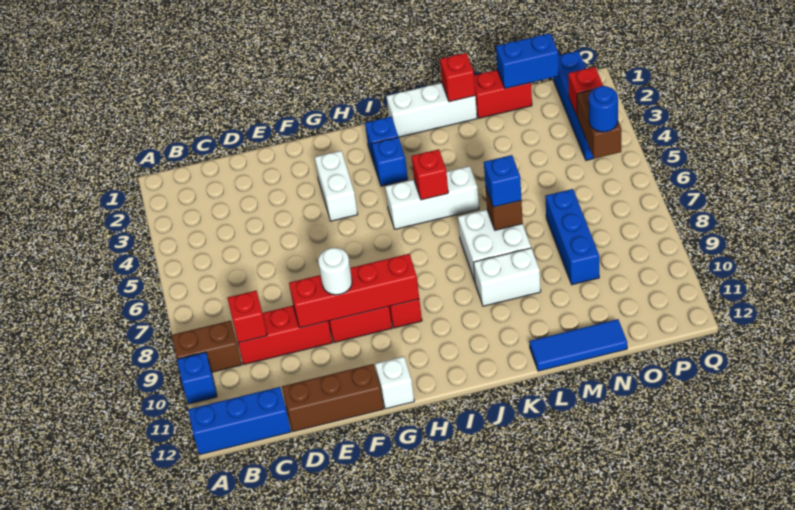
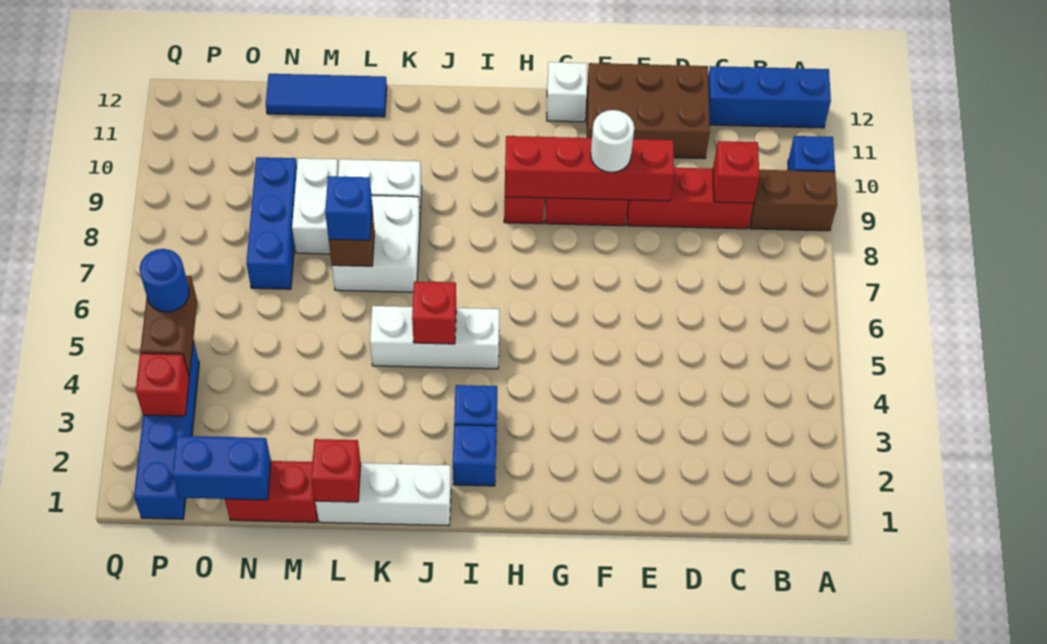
brown brick D12:F12 level 1 -> brown brick D11:F12 level 1
white brick G3:G4 level 1 -> white brick M8:M9 level 1

